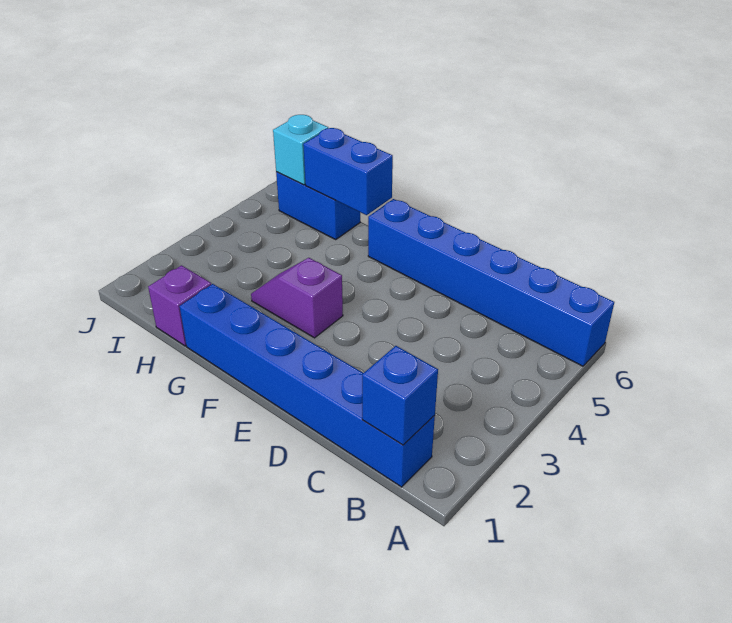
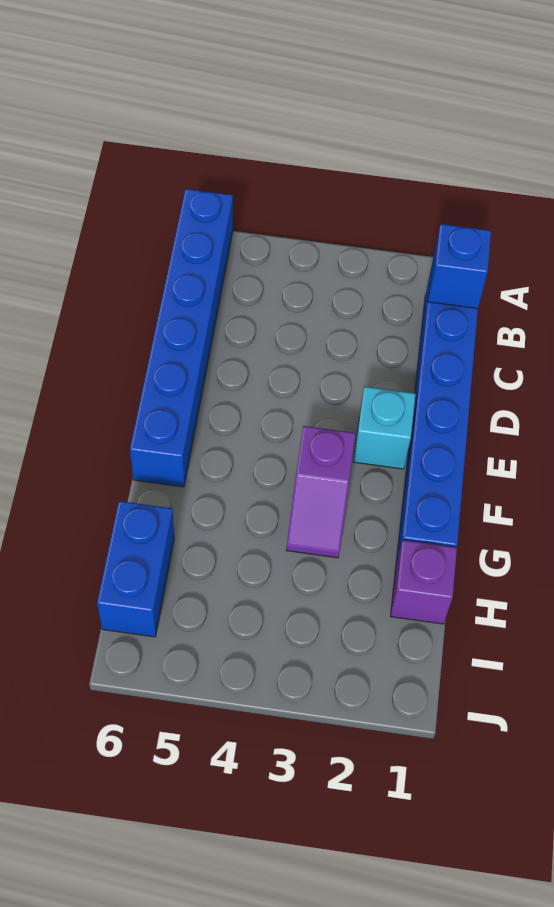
blue brick G6:H6 level 2 -> none
cyan brick I6 level 2 -> cyan brick E2 level 1

